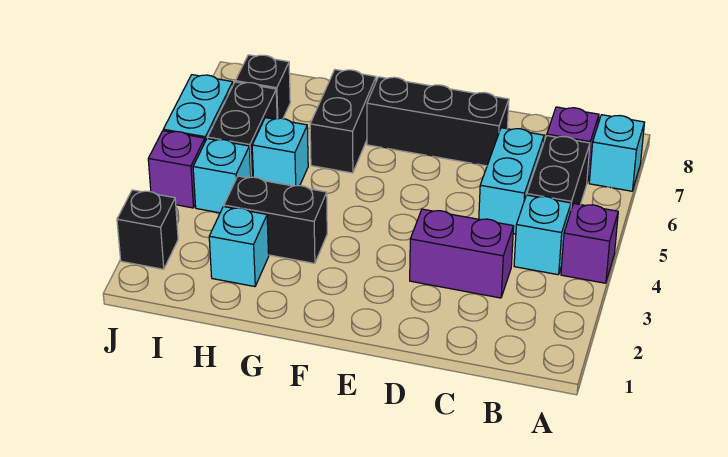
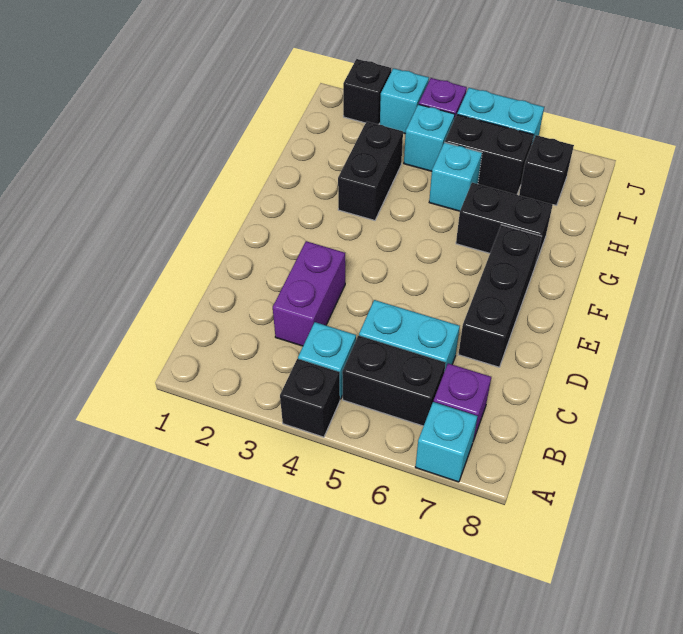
purple brick A4 level 1 -> black brick A4 level 1
cyan brick H2 level 1 -> cyan brick J3 level 1

